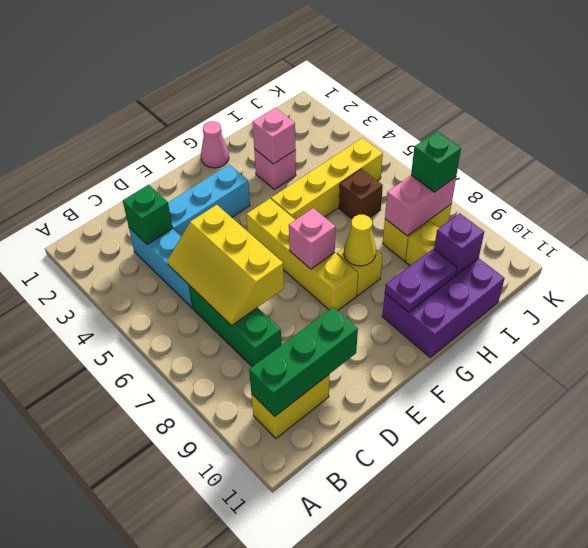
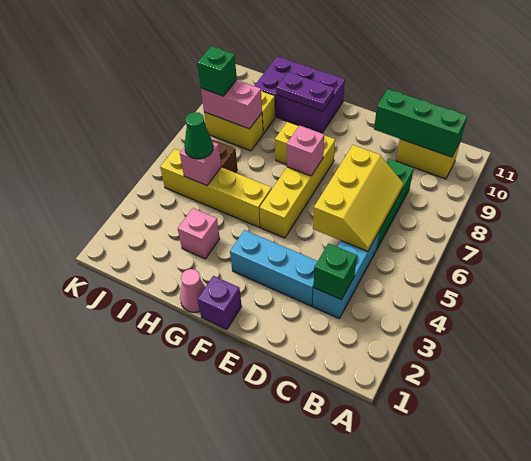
yellow cone G8 level 2 -> none
pink brick H3 level 2 -> pink brick I5 level 2
none -> green cone I5 level 3
purple brick I10 level 2 -> purple brick F1 level 1

